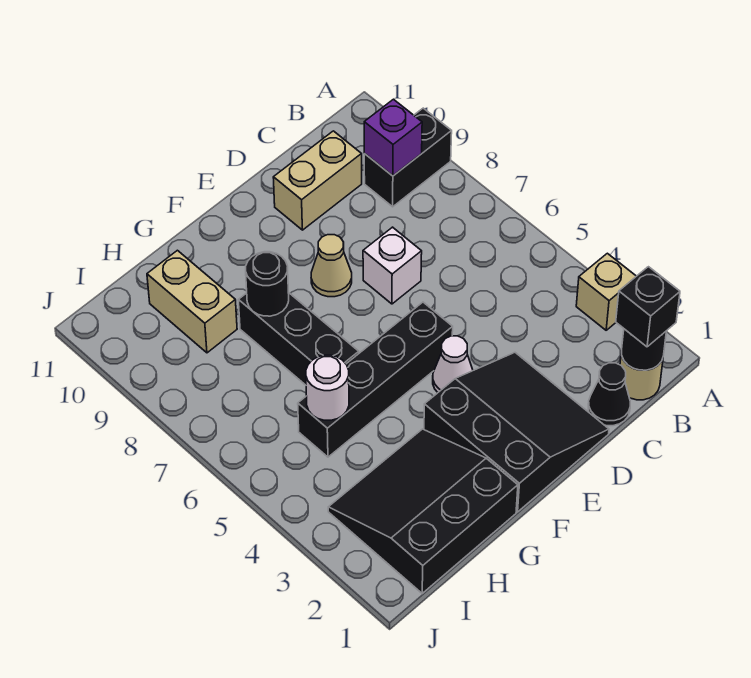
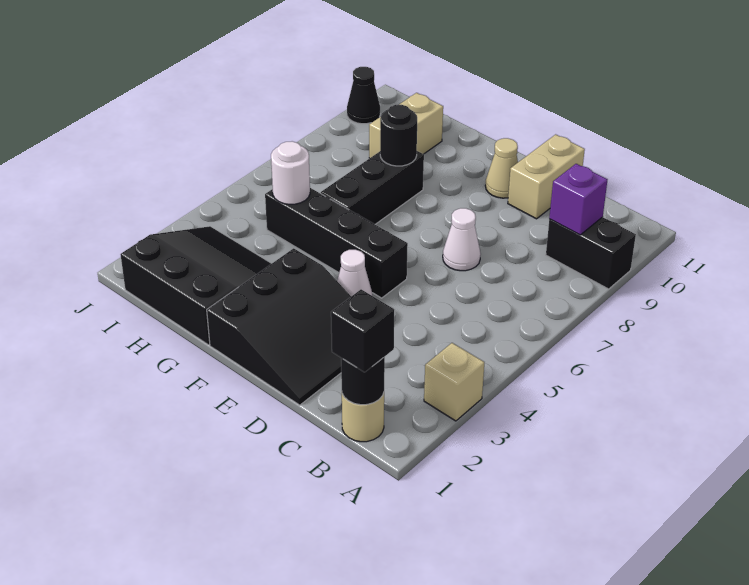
black cone C1 level 1 -> black cone J10 level 1
tan brick C10:D10 level 1 -> tan brick D10:D11 level 1
white brick D7 level 1 -> white cone D7 level 1
tan cone E8 level 1 -> tan cone E10 level 1

